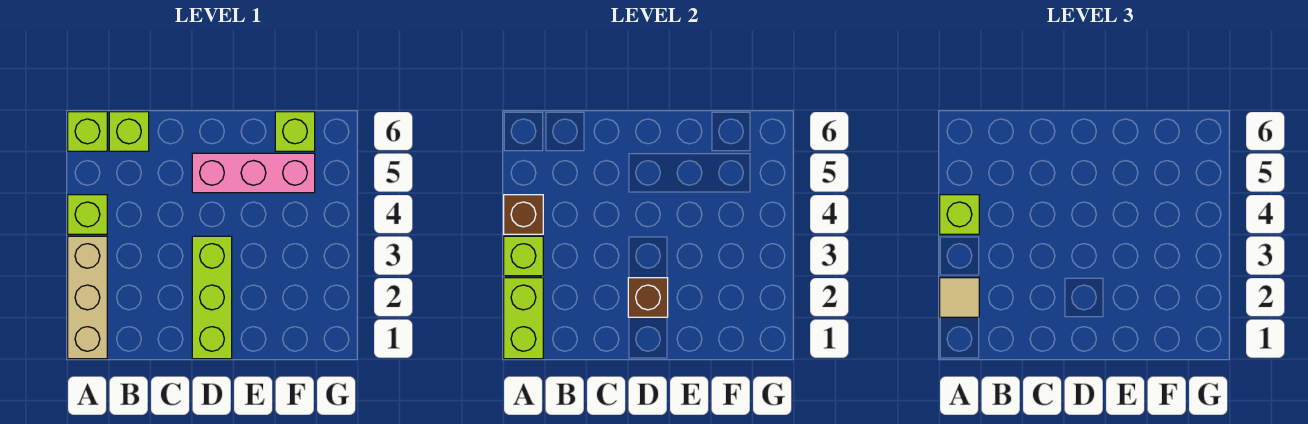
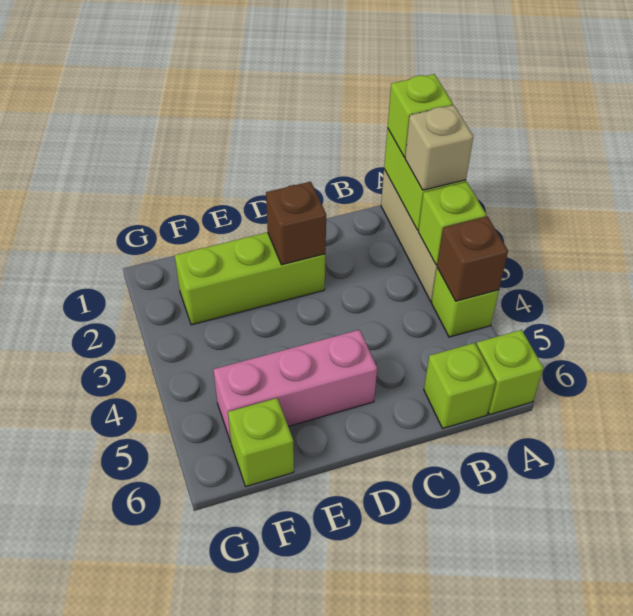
tan tile A2 level 3 -> tan brick A2 level 3
lime brick A4 level 3 -> lime brick A1 level 3
lime brick D1:D3 level 1 -> lime brick D2:F2 level 1

